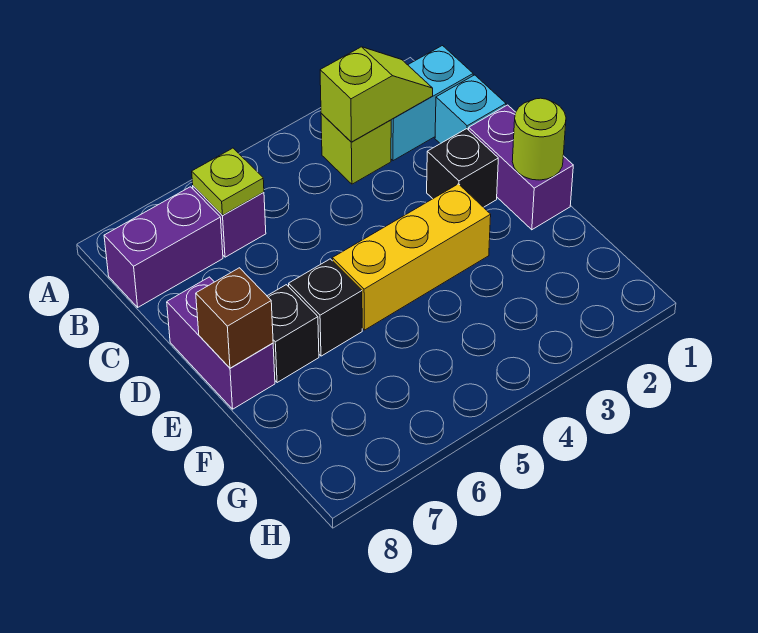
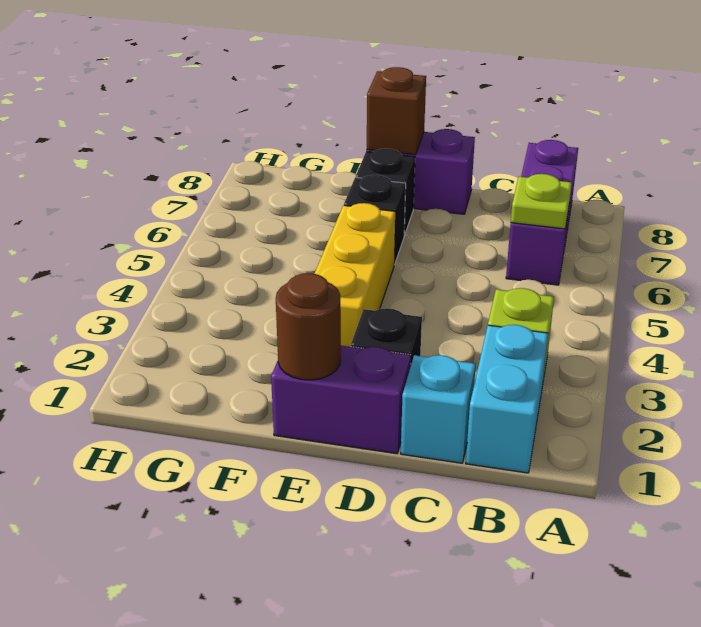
lime slope B2:B3 level 2 top 3 -> none
lime round brick E1 level 2 -> brown round brick E1 level 2

